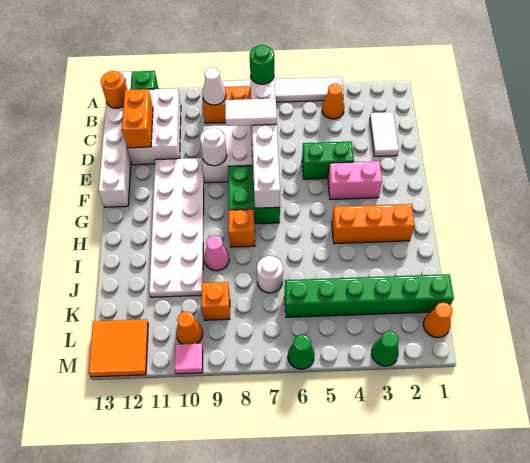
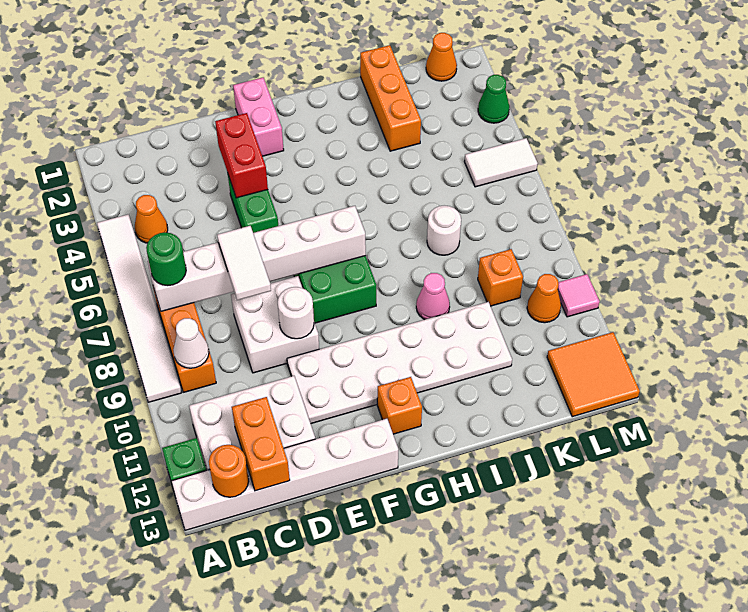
white tile C2:D2 level 1 -> white tile L5:M5 level 1
orange brick C12:D12 level 2 -> orange brick C12:C13 level 2
none -> red brick E3:E4 level 2
pink brick F3:F4 level 1 -> pink brick F1:F2 level 1
orange brick H2:H4 level 1 -> orange brick J1:J3 level 1
orange brick H8 level 1 -> orange brick G12 level 1
green brick K1:K6 level 1 -> none
green cone M6 level 1 -> none

